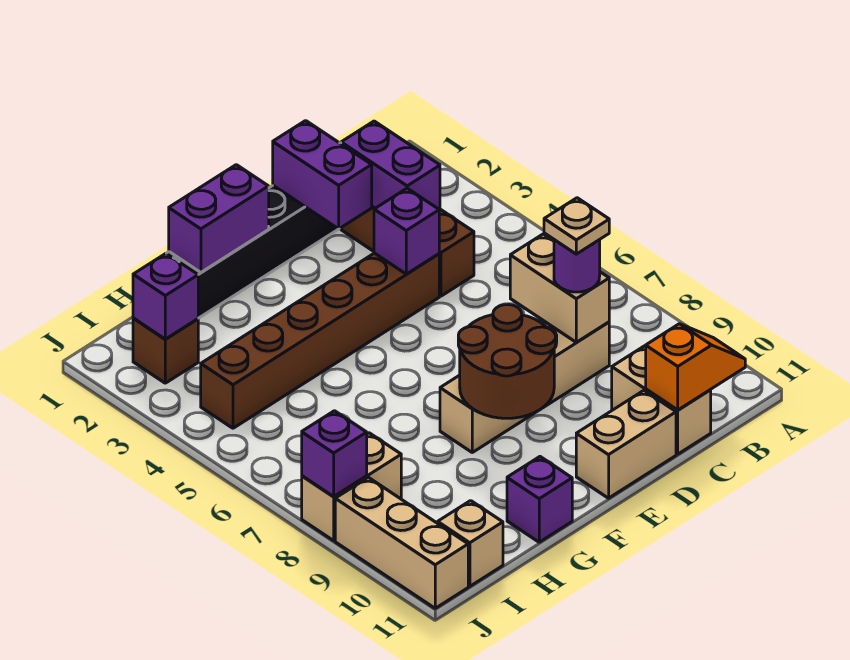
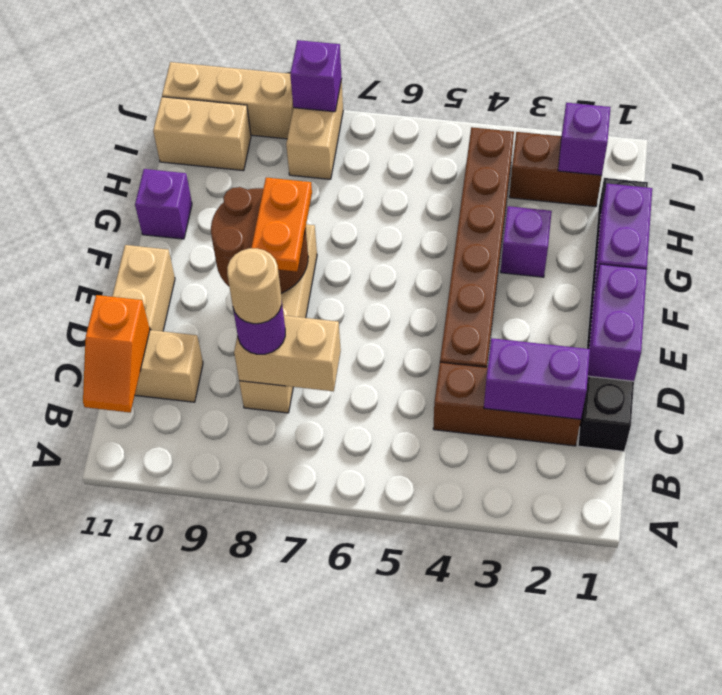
tan plate C8 level 4 -> tan round brick C8 level 4
purple brick D1:D2 level 2 -> purple brick D1:E1 level 2
purple brick D4 level 2 -> purple brick G3 level 1
none -> orange plate E8:F8 level 3
brown brick I2 level 1 -> brown brick I2:I3 level 1
tan brick I11 level 1 -> tan brick I10:I11 level 1

